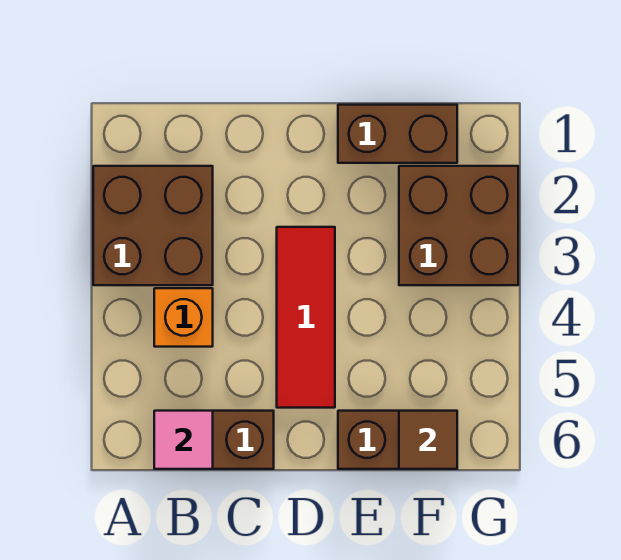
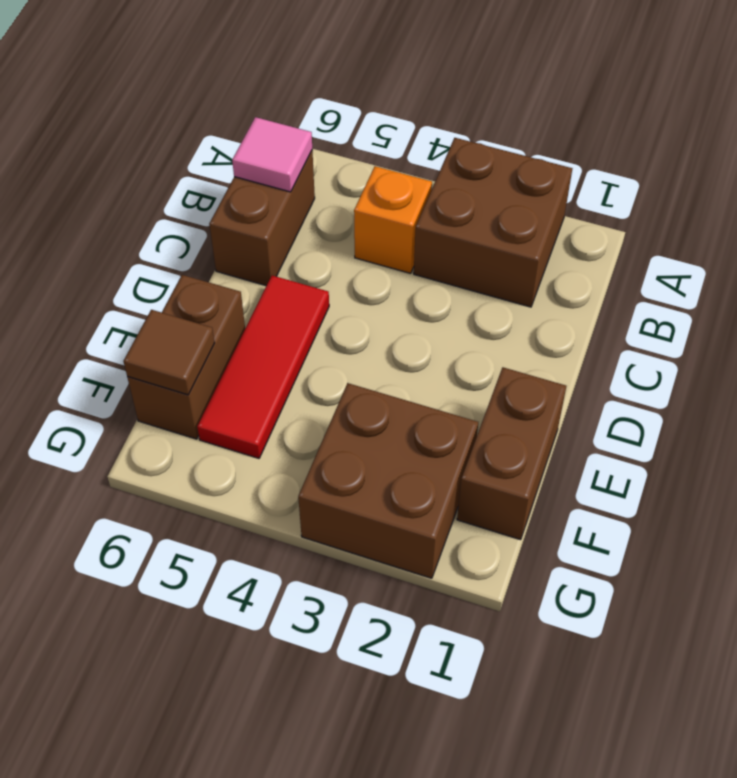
red tile D3:D5 level 1 -> red tile D5:F5 level 1

